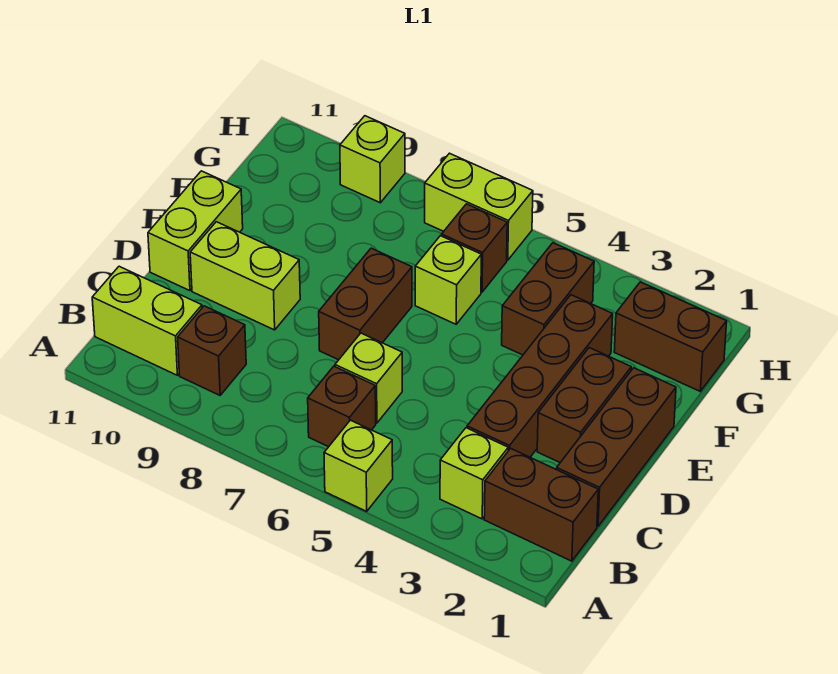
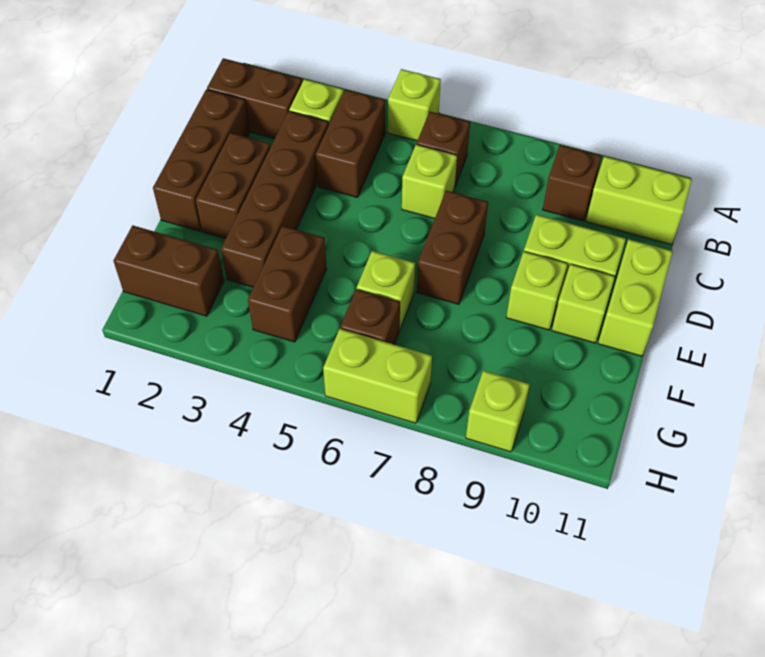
none -> brown brick B4:C4 level 1
none -> lime brick E9 level 1
none -> lime brick E10 level 1

